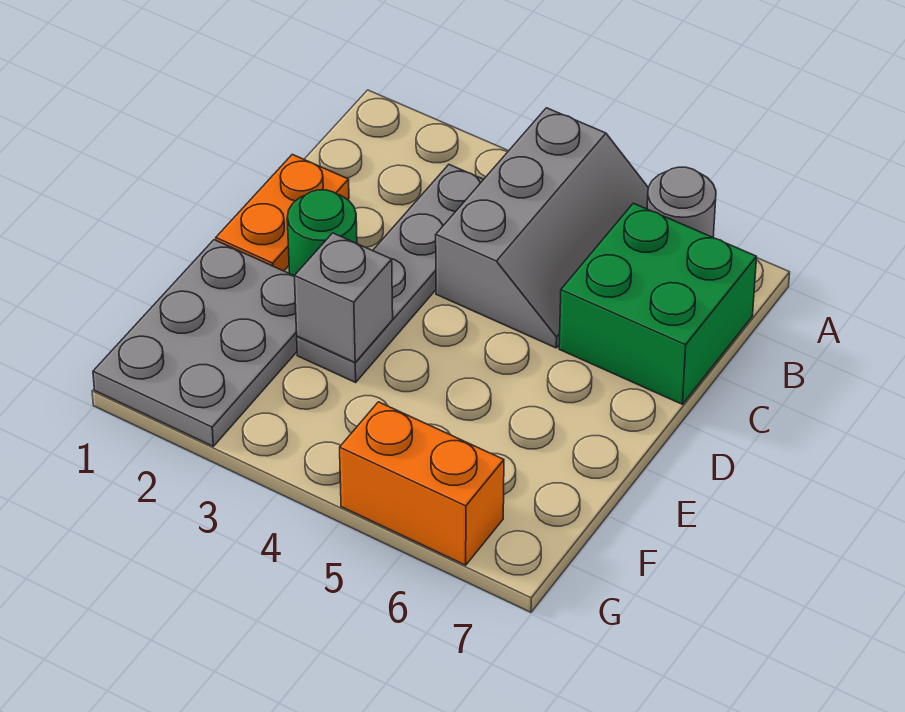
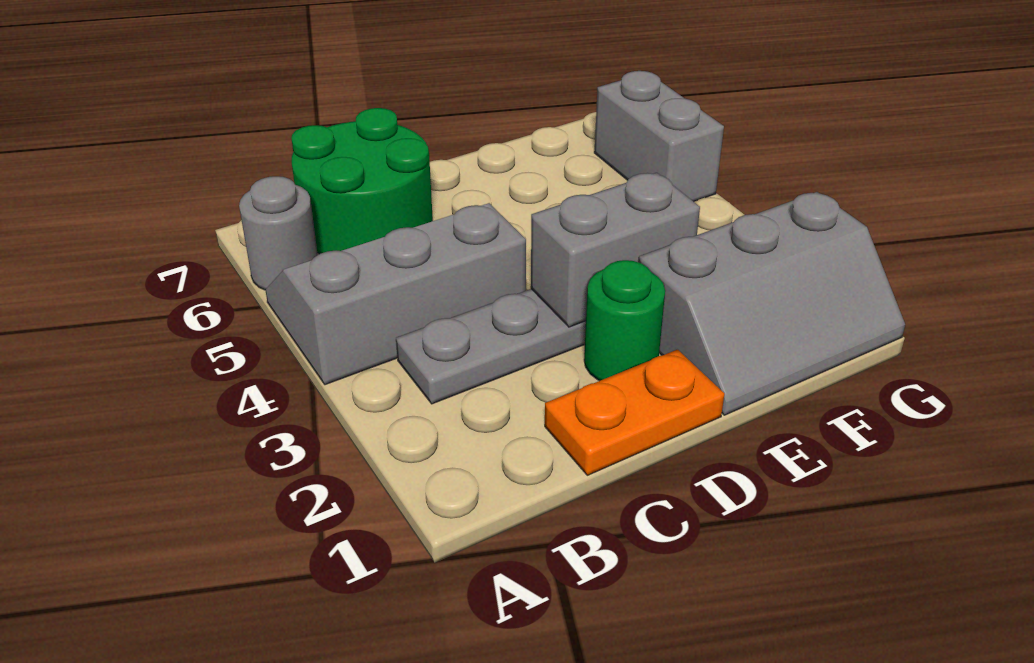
green brick B6:C7 level 1 -> green round brick B6:C7 level 1
grey plate E1:G2 level 1 -> grey slope E1:G2 level 1 top 2
grey brick E3 level 2 -> grey brick D3:E3 level 2
orange brick G5:G6 level 1 -> grey brick G5:G6 level 1

